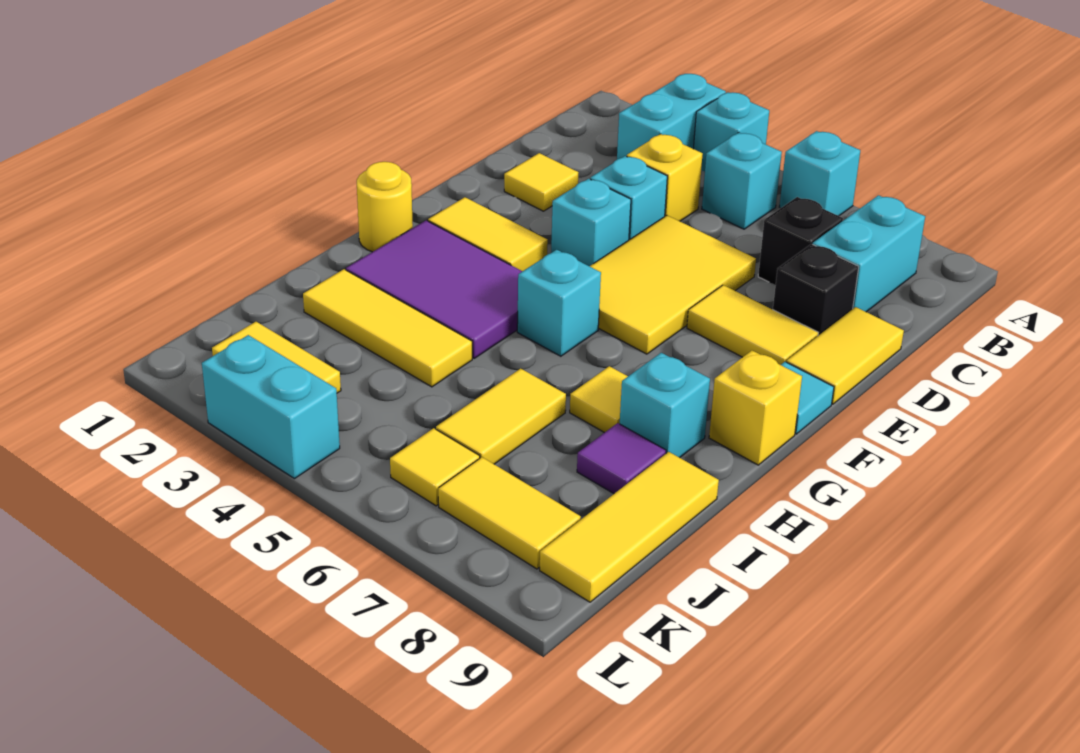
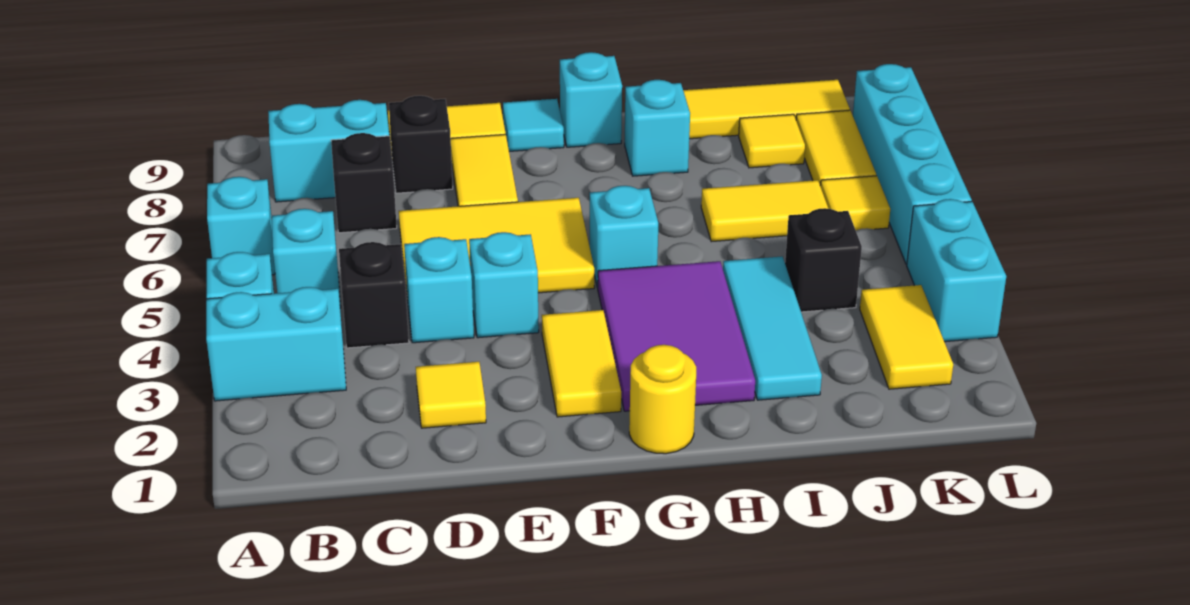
yellow brick C4 level 1 -> black brick C4 level 1
yellow brick G9 level 1 -> cyan brick G9 level 1
yellow tile H7 level 1 -> yellow tile J8 level 1
yellow tile I2:I4 level 1 -> cyan tile I2:I4 level 1
purple tile I8 level 1 -> none
none -> black brick J4 level 1
none -> cyan brick L5:L8 level 1

